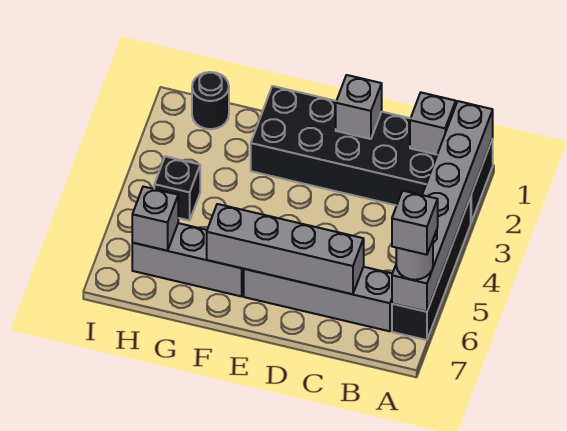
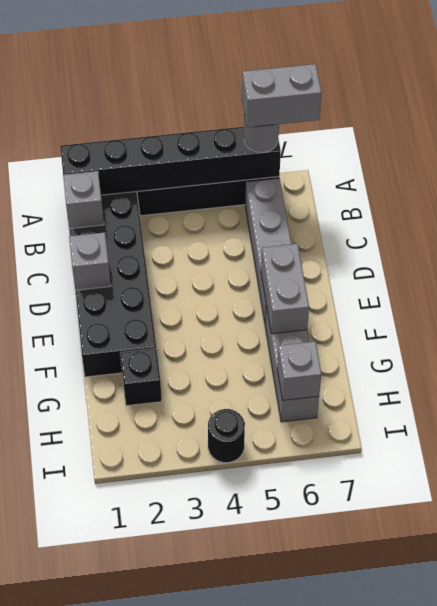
grey brick A1:A6 level 2 -> black brick A1:A6 level 2
grey brick A6 level 4 -> grey brick A6:A7 level 4
grey brick C6:F6 level 2 -> grey brick E6:F6 level 2
black round brick H1 level 1 -> black round brick I4 level 1
black brick H4 level 1 -> black brick G2 level 1

